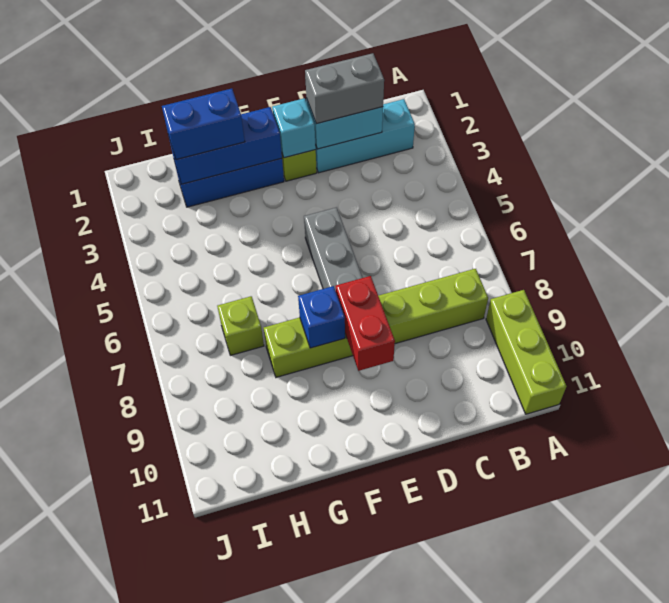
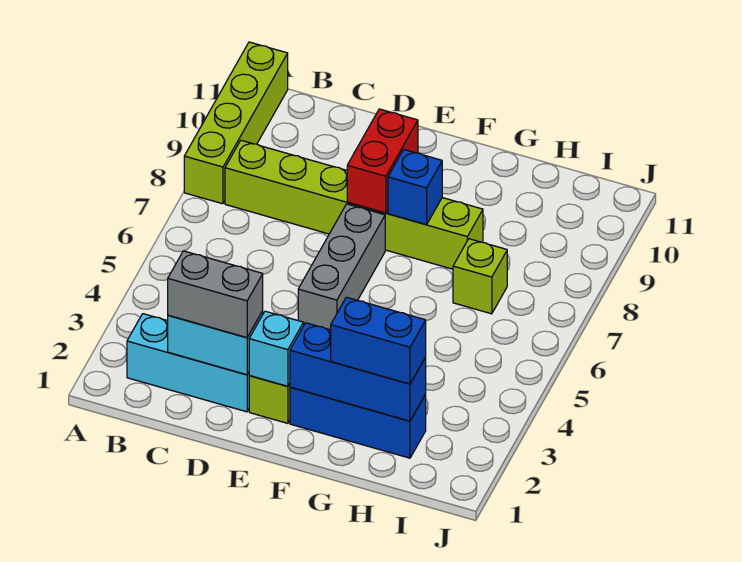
lime brick A9:A11 level 1 -> lime brick A8:A11 level 1

